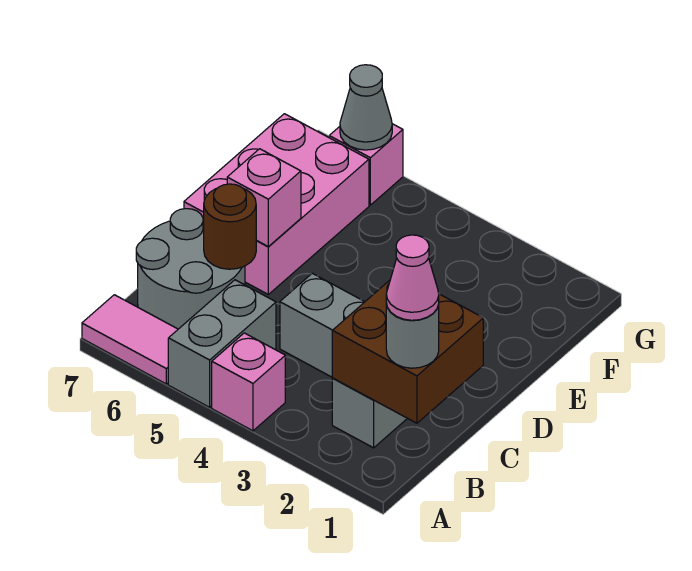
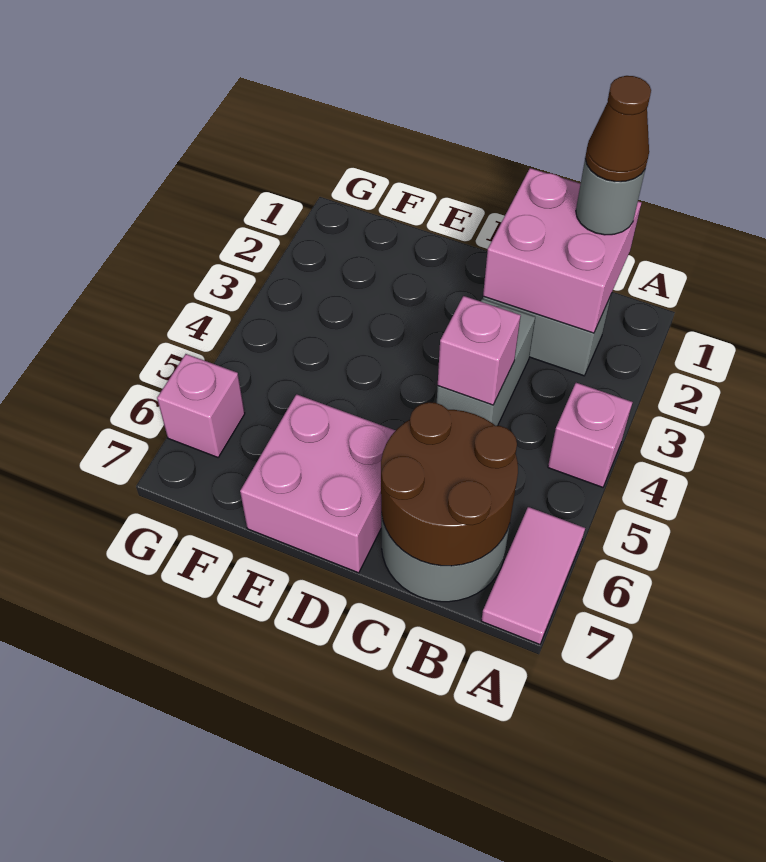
grey brick A5:B5 level 1 -> none
brown brick B1:C2 level 2 -> pink brick B1:C2 level 2
pink cone B1 level 4 -> brown cone B1 level 4
brown round brick C6 level 2 -> brown round brick B6:C7 level 2
pink brick D6:F7 level 1 -> pink brick D6:E7 level 1
pink brick D6 level 2 -> pink brick C4 level 2
grey cone G6 level 2 -> none

